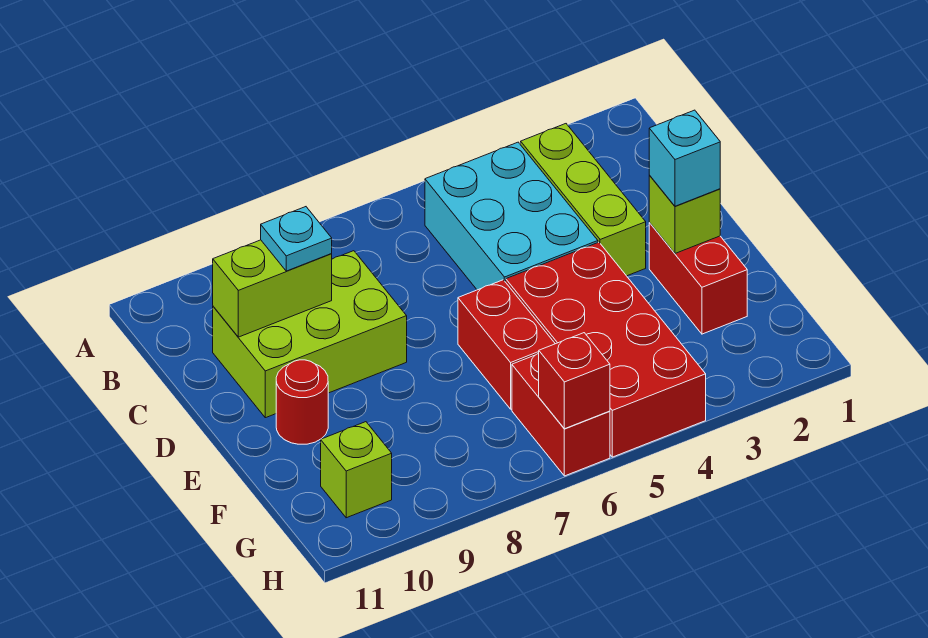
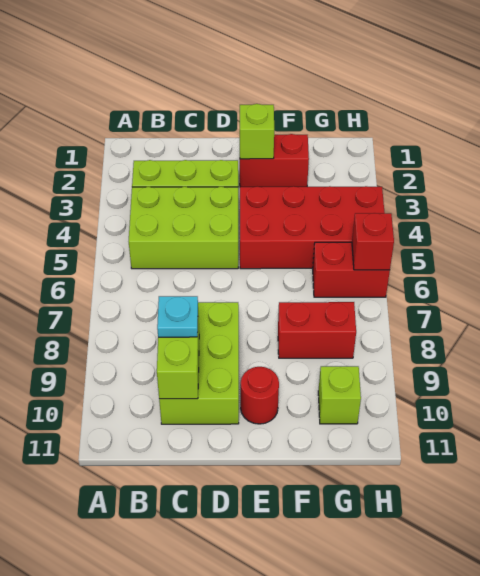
cyan brick B4:D5 level 1 -> lime brick B4:D5 level 1
cyan brick E2 level 3 -> none
red brick E6:F6 level 1 -> red brick F8:G8 level 1

